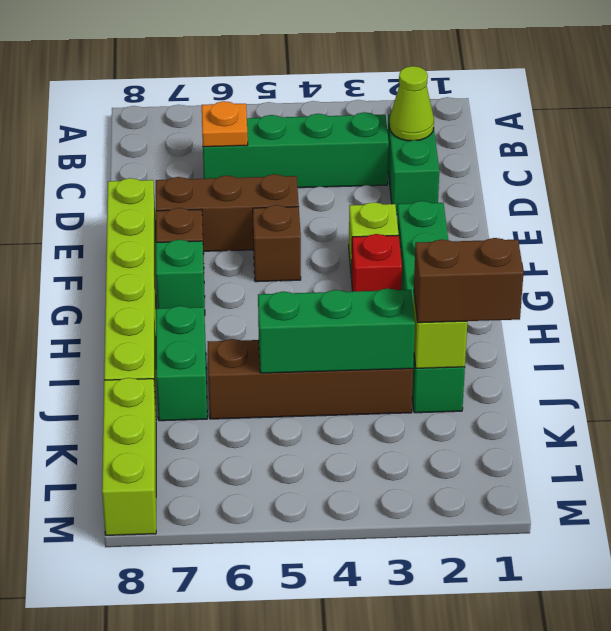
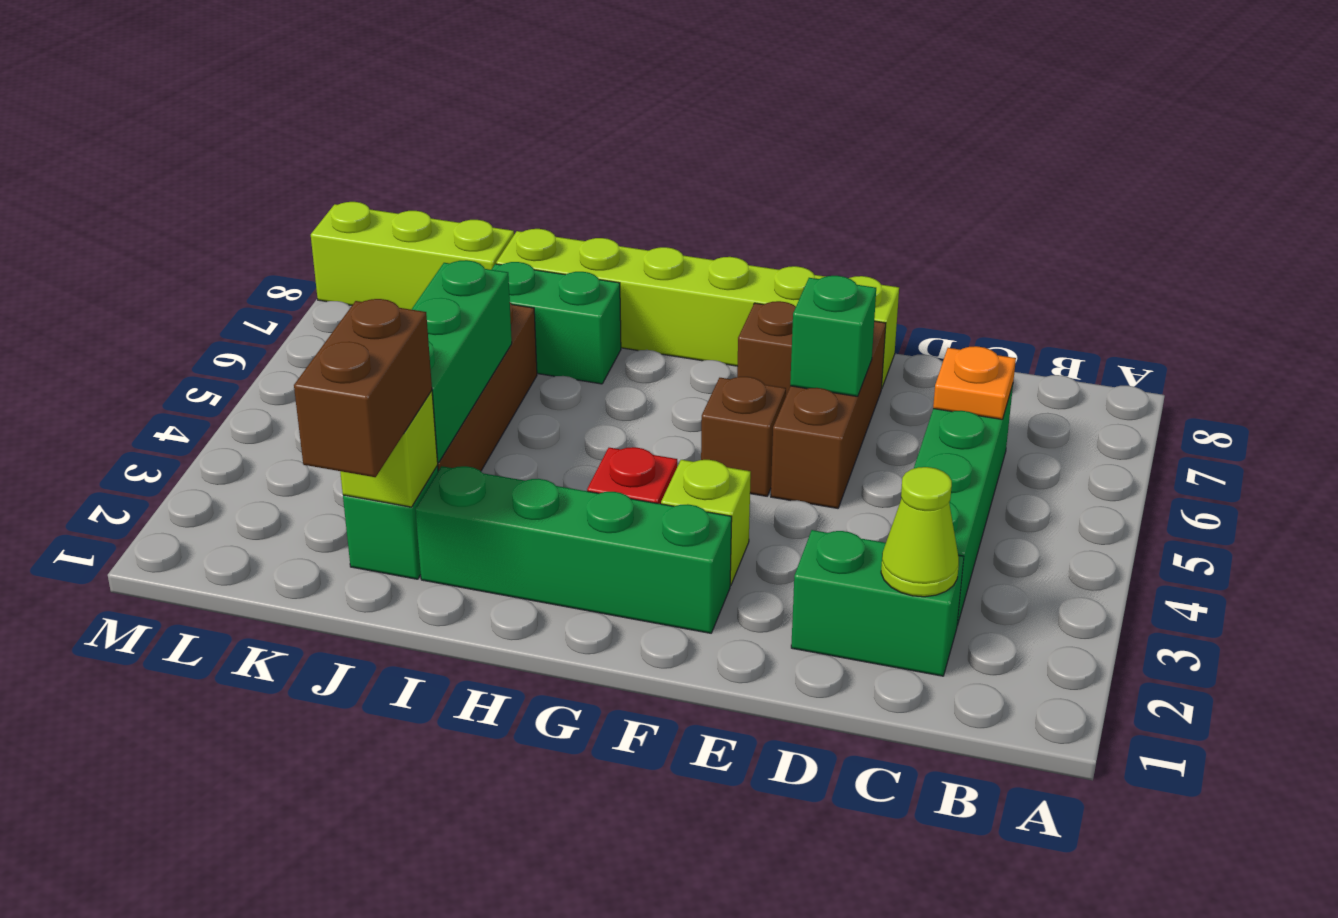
green brick G7 level 1 -> green brick E6 level 2

